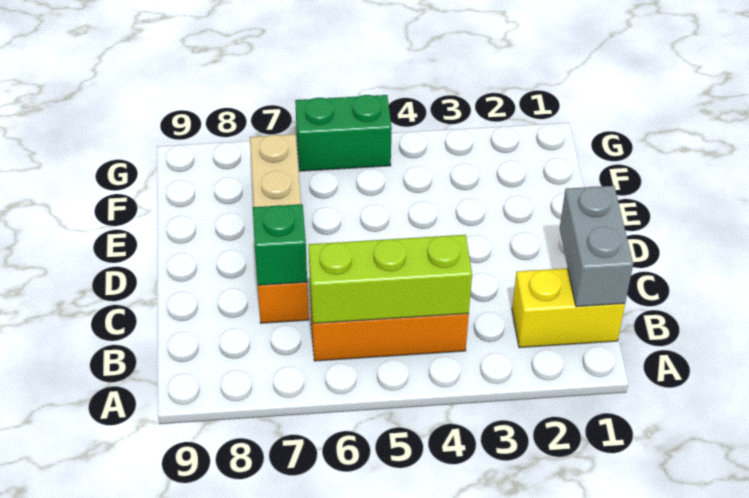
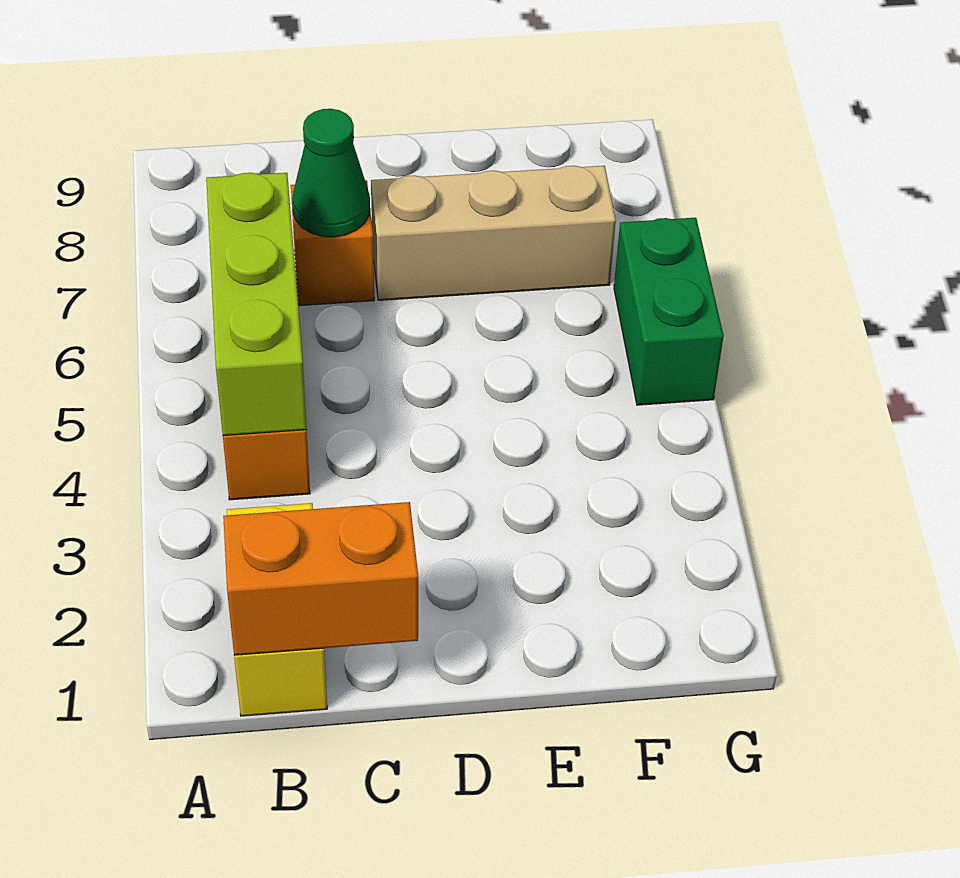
grey brick B1:C1 level 2 -> orange brick B1:C1 level 2
green brick C7 level 2 -> green cone C7 level 2

